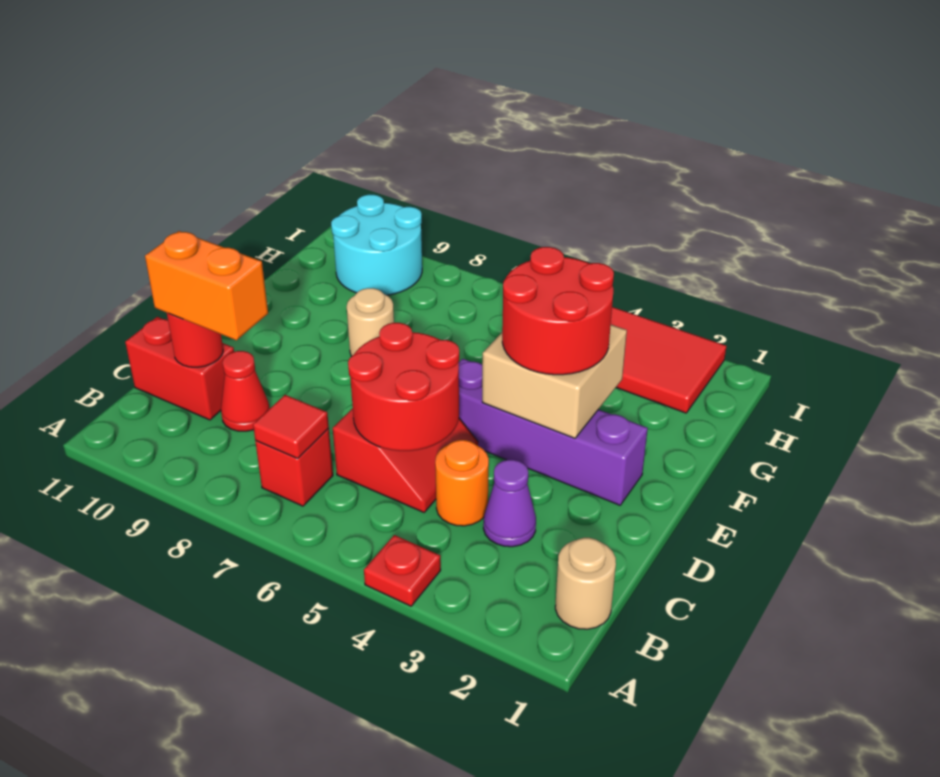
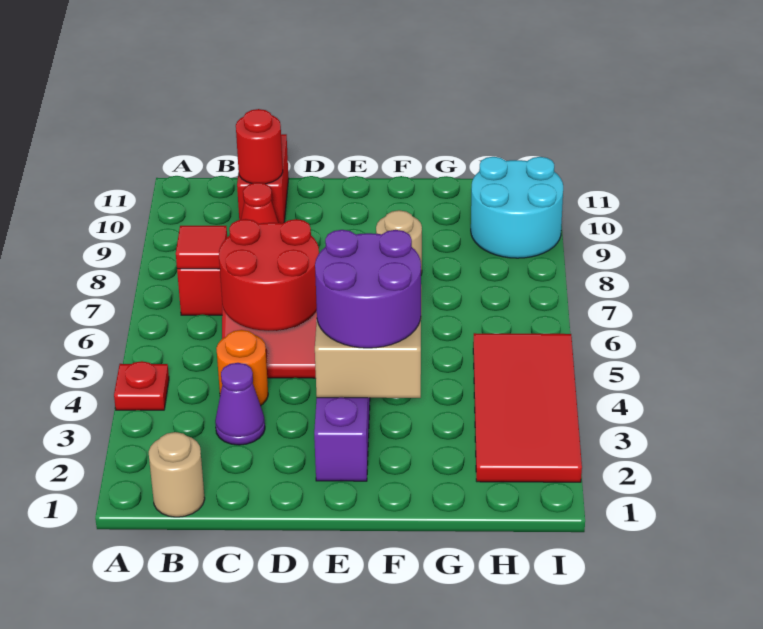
orange brick C9:C10 level 3 -> none
red round brick E3:F4 level 3 -> purple round brick E3:F4 level 3

